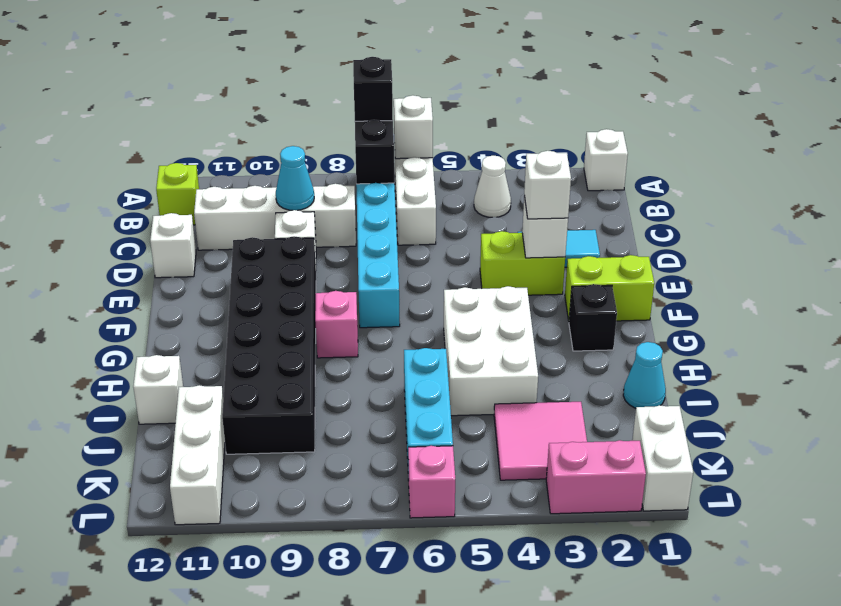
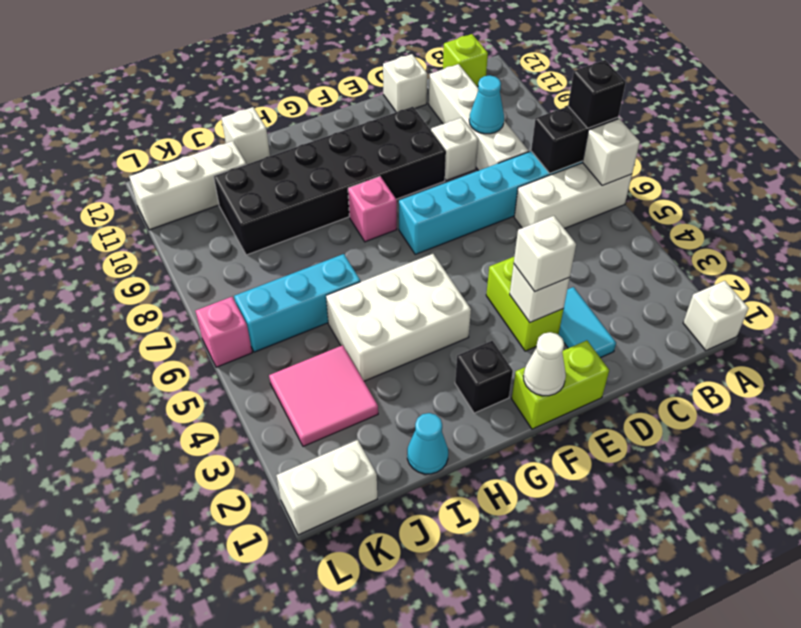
white cone B4 level 1 -> white cone F1 level 2
lime brick F1:F2 level 1 -> lime brick E1:F1 level 1
pink brick L2:L3 level 1 -> none

